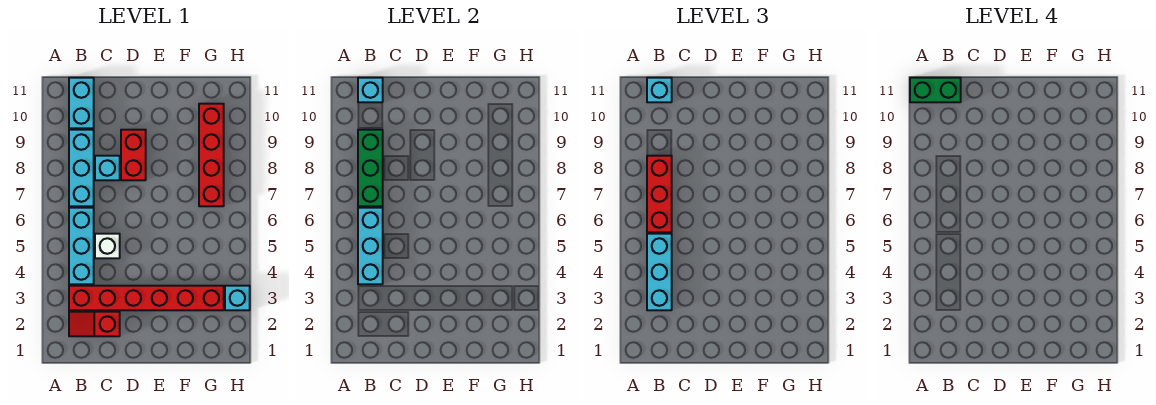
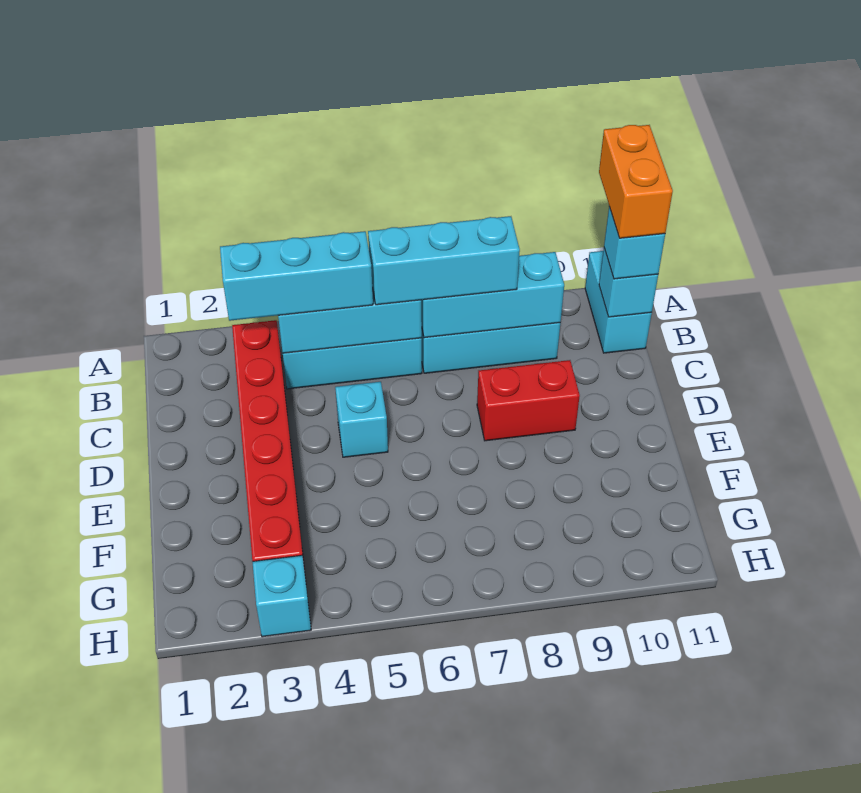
green brick A11:B11 level 4 -> orange brick A11:B11 level 4
red slope B2:C2 level 1 top C -> none
red brick B6:B8 level 3 -> cyan brick B6:B8 level 3
green brick B7:B9 level 2 -> cyan brick B7:B9 level 2
cyan brick B10:B11 level 1 -> cyan brick A11:B11 level 1
white brick C5 level 1 -> none
cyan brick C8 level 1 -> cyan brick D5 level 1
red brick G7:G10 level 1 -> none

